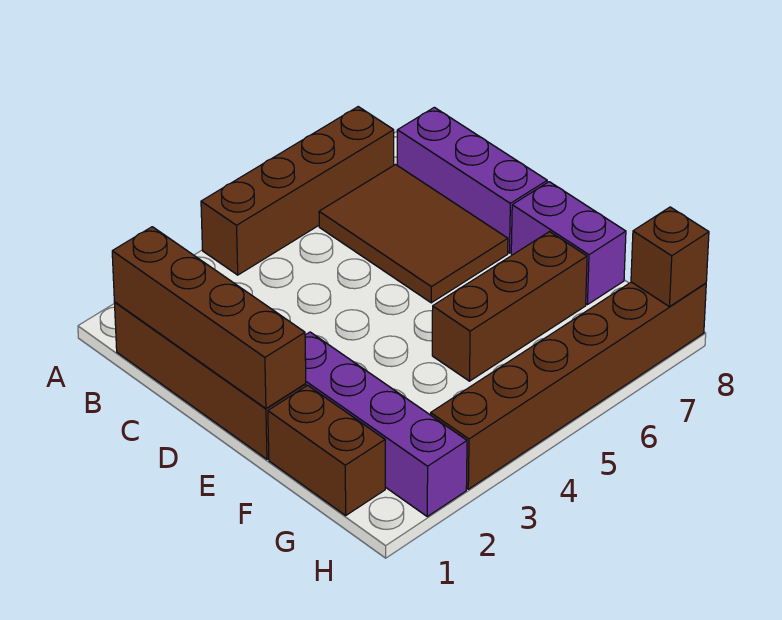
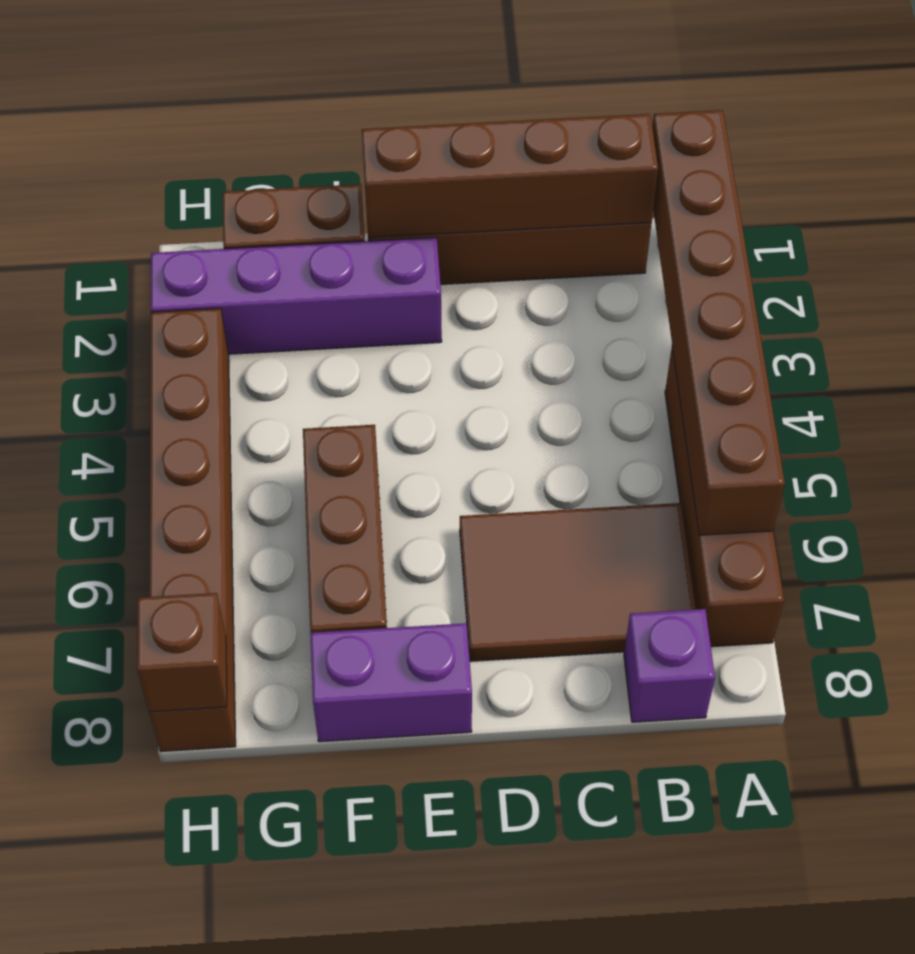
none -> brown brick A1:A6 level 2
purple brick B8:D8 level 1 -> purple brick B8 level 1

